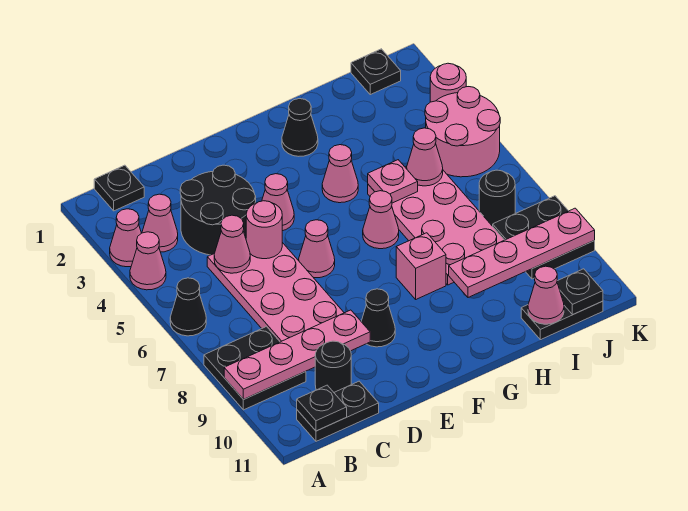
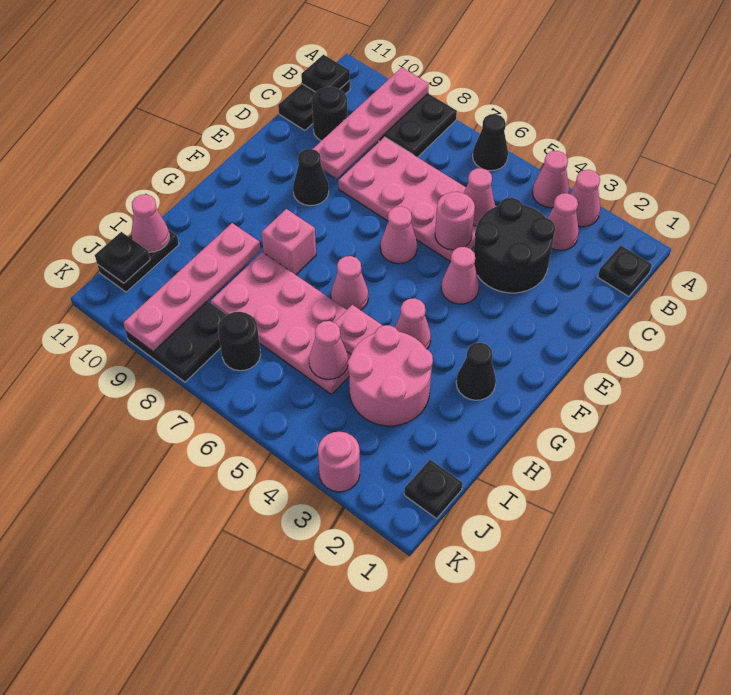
pink round brick J4:K5 level 1 -> pink round brick H3:I4 level 1

